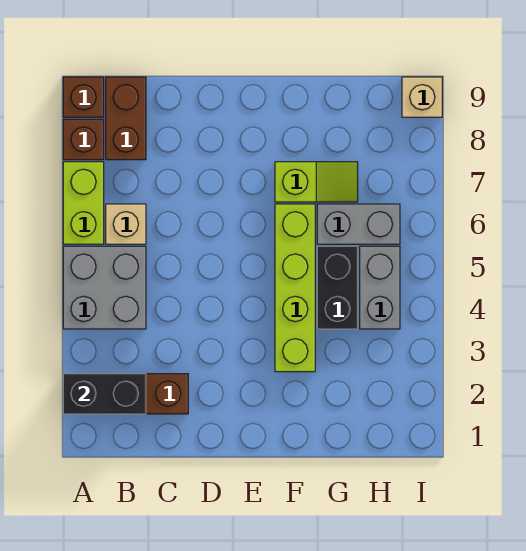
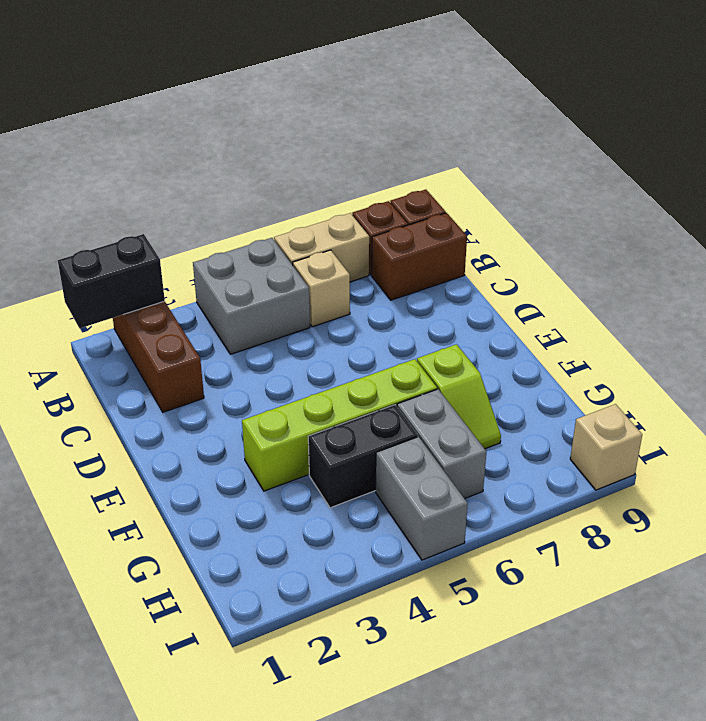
black brick A2:B2 level 2 -> black brick A1:A2 level 2
lime brick A6:A7 level 1 -> tan brick A6:A7 level 1
grey brick H4:H5 level 1 -> grey brick H5:I5 level 1

